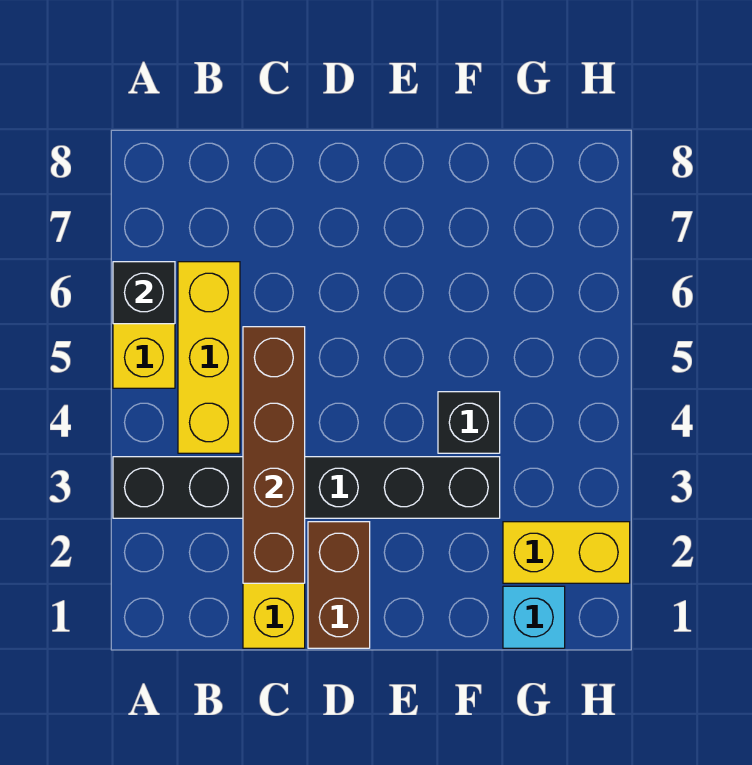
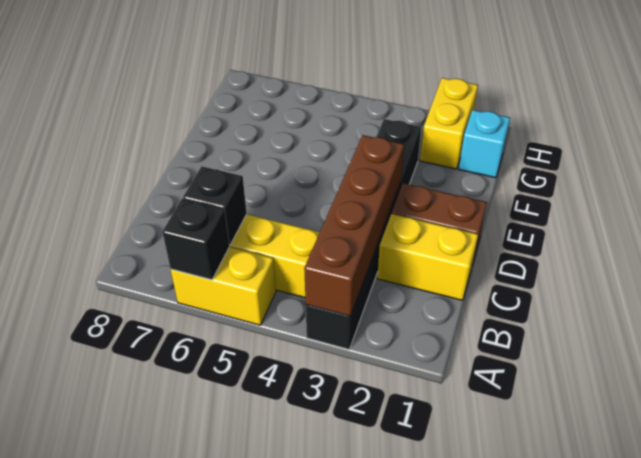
brown brick C2:C5 level 2 -> brown brick A3:D3 level 2
black brick F4 level 1 -> black brick B6 level 2

